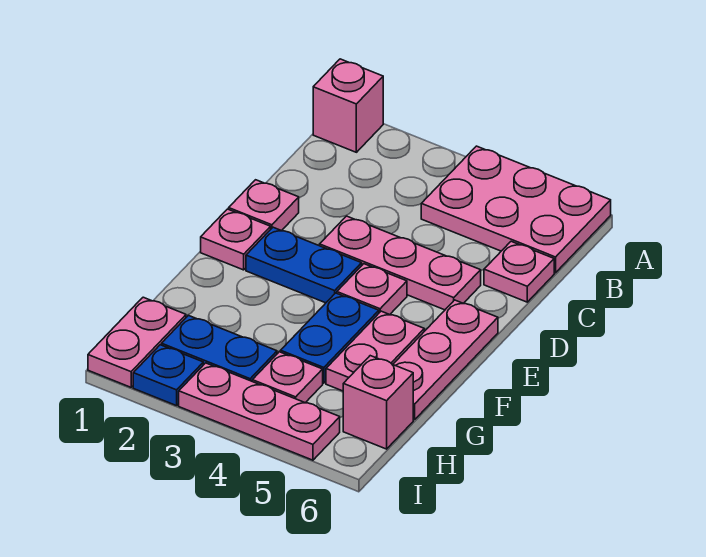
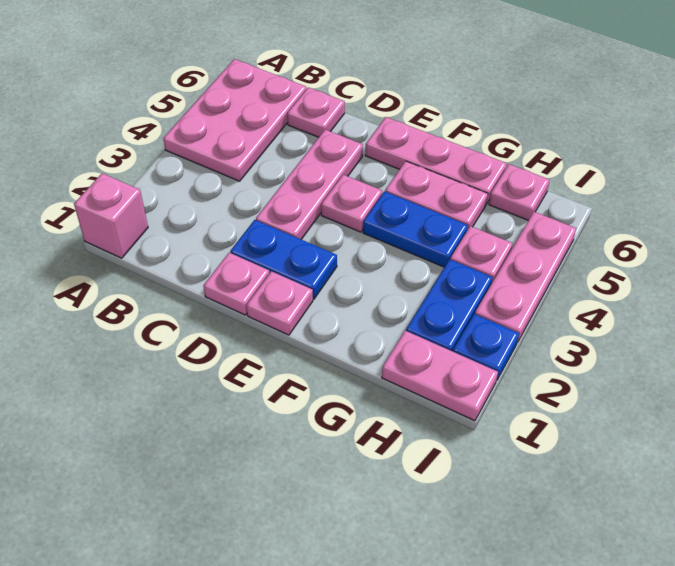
blue plate E2:E3 level 1 -> blue plate D2:E2 level 1
pink brick H6 level 1 -> pink plate H6 level 1

